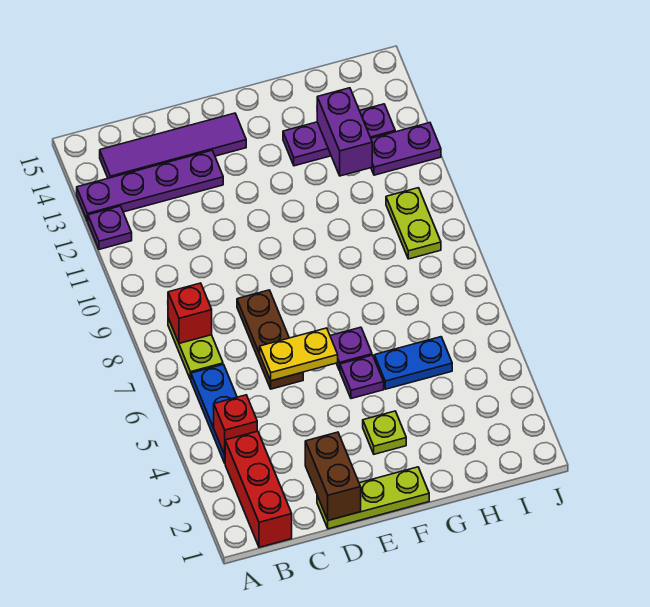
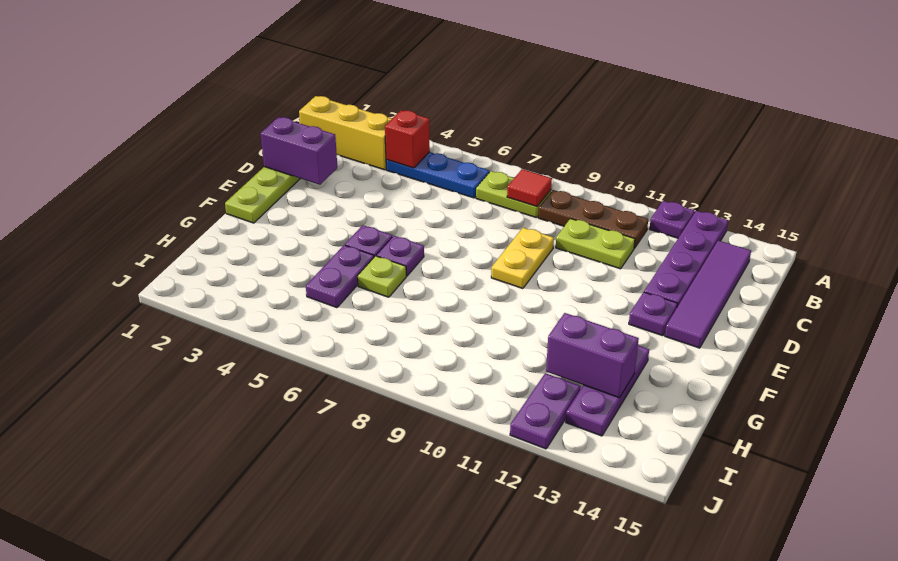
red brick B1:B3 level 1 -> yellow brick B1:B3 level 1
red brick B8 level 2 -> red tile B8 level 2
brown brick D1:D2 level 2 -> purple brick D1:D2 level 2
brown plate D6:D8 level 1 -> brown plate B9:B11 level 1
yellow plate D6:E6 level 2 -> yellow plate D9:E9 level 1
none -> purple plate E13 level 1
lime plate F3 level 1 -> lime plate G6 level 1
blue plate G5:H5 level 1 -> purple plate G5:H5 level 1
lime plate I9:I10 level 1 -> lime plate C10:C11 level 1

